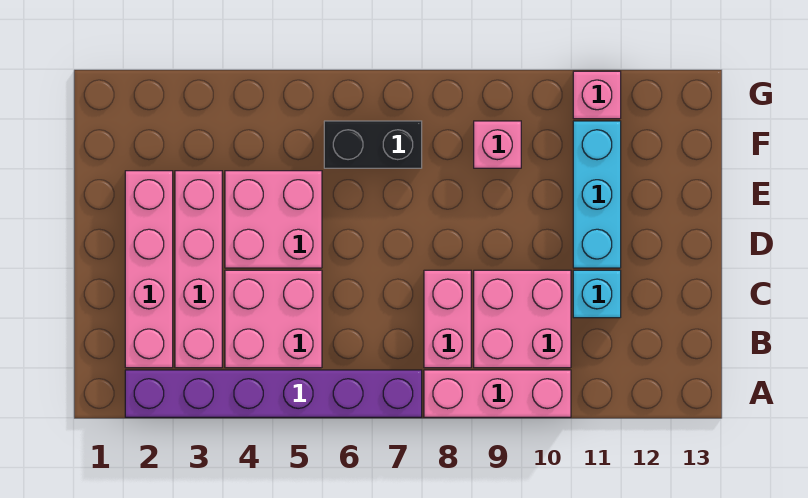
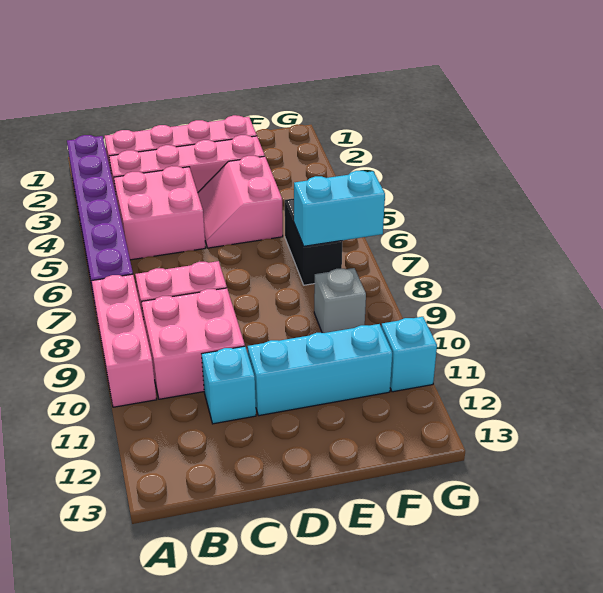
pink brick D4:E5 level 1 -> pink slope D4:E5 level 1 top E
none -> cyan brick F7:G7 level 2
pink brick F9 level 1 -> grey brick F9 level 1
pink brick G11 level 1 -> cyan brick G11 level 1

